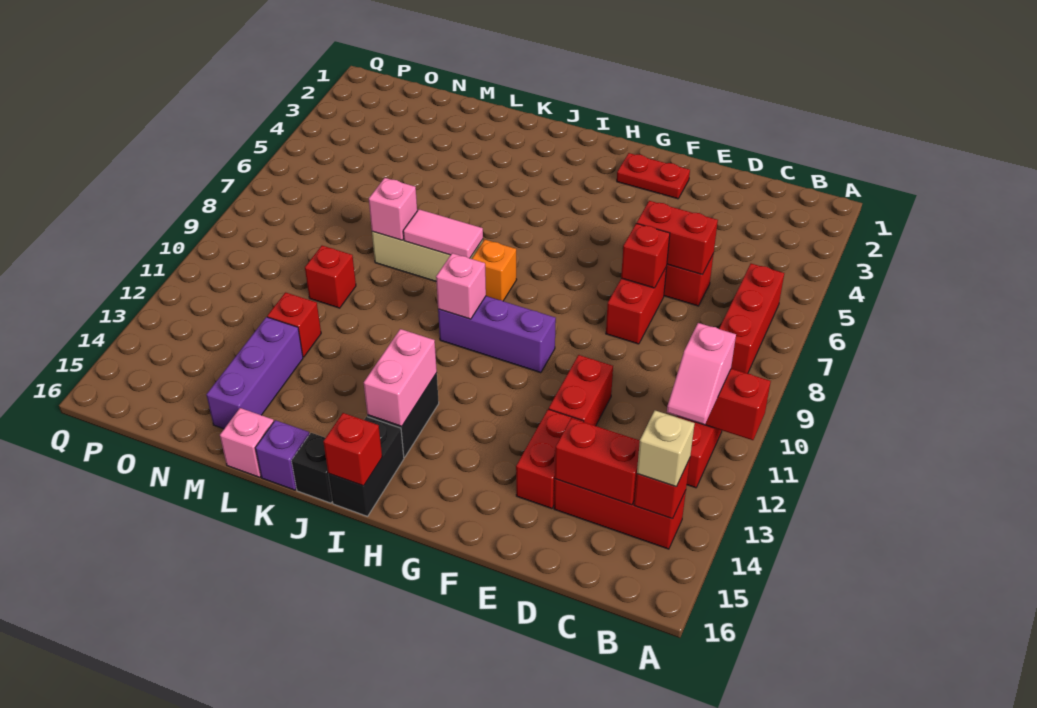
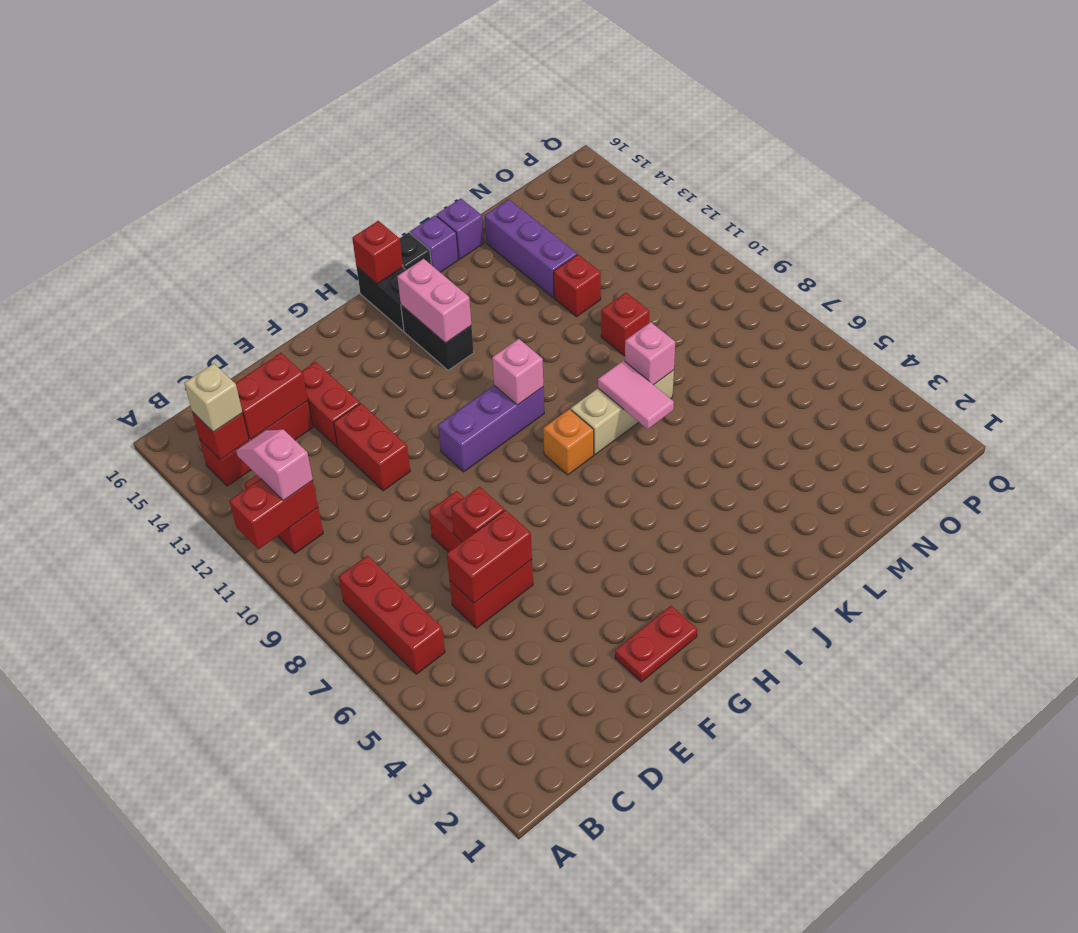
pink tile J8:K8 level 2 -> pink tile K7:K8 level 2
pink brick L16 level 1 -> purple brick L16 level 1

